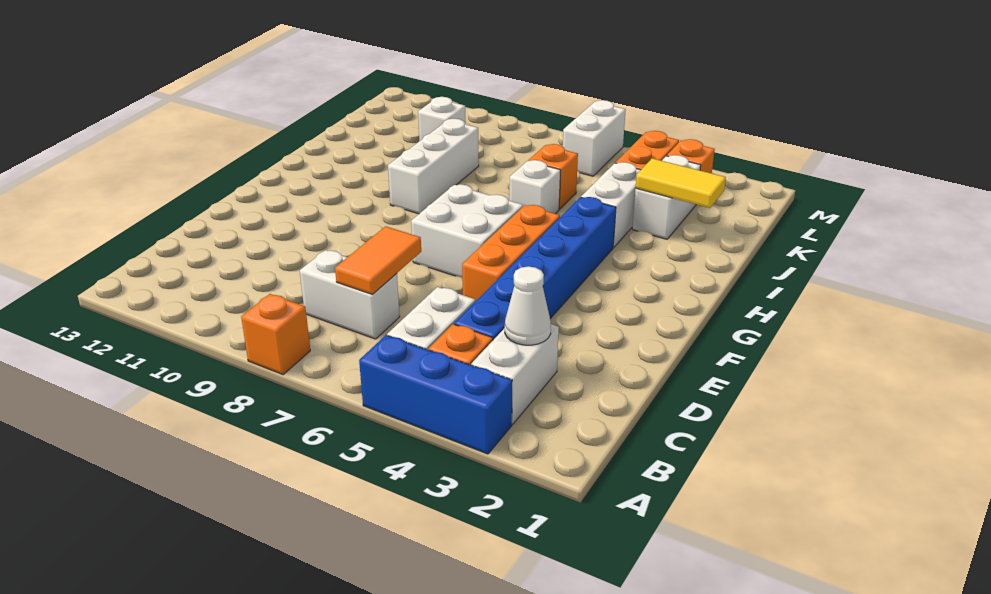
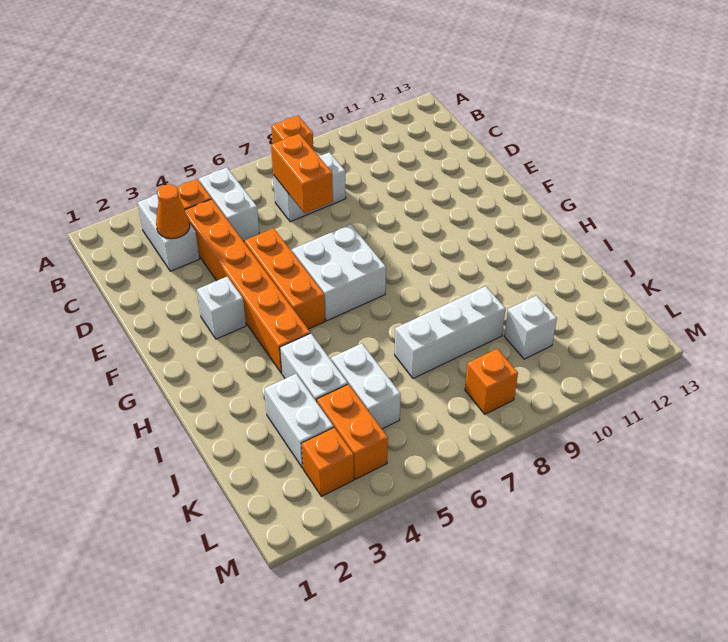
blue brick A3:A5 level 1 -> none
white cone C3 level 2 -> orange cone C3 level 2
blue brick C4:H4 level 1 -> orange brick C4:H4 level 1
orange tile C7:D7 level 2 -> orange brick C7:D7 level 2
white brick H9:J9 level 1 -> white brick J7:J9 level 1
white brick I6 level 1 -> white brick F3 level 1
yellow tile J2:J3 level 2 -> none
orange brick J6 level 1 -> orange brick L8 level 1
white brick L6:M6 level 1 -> white brick J5:K5 level 1

